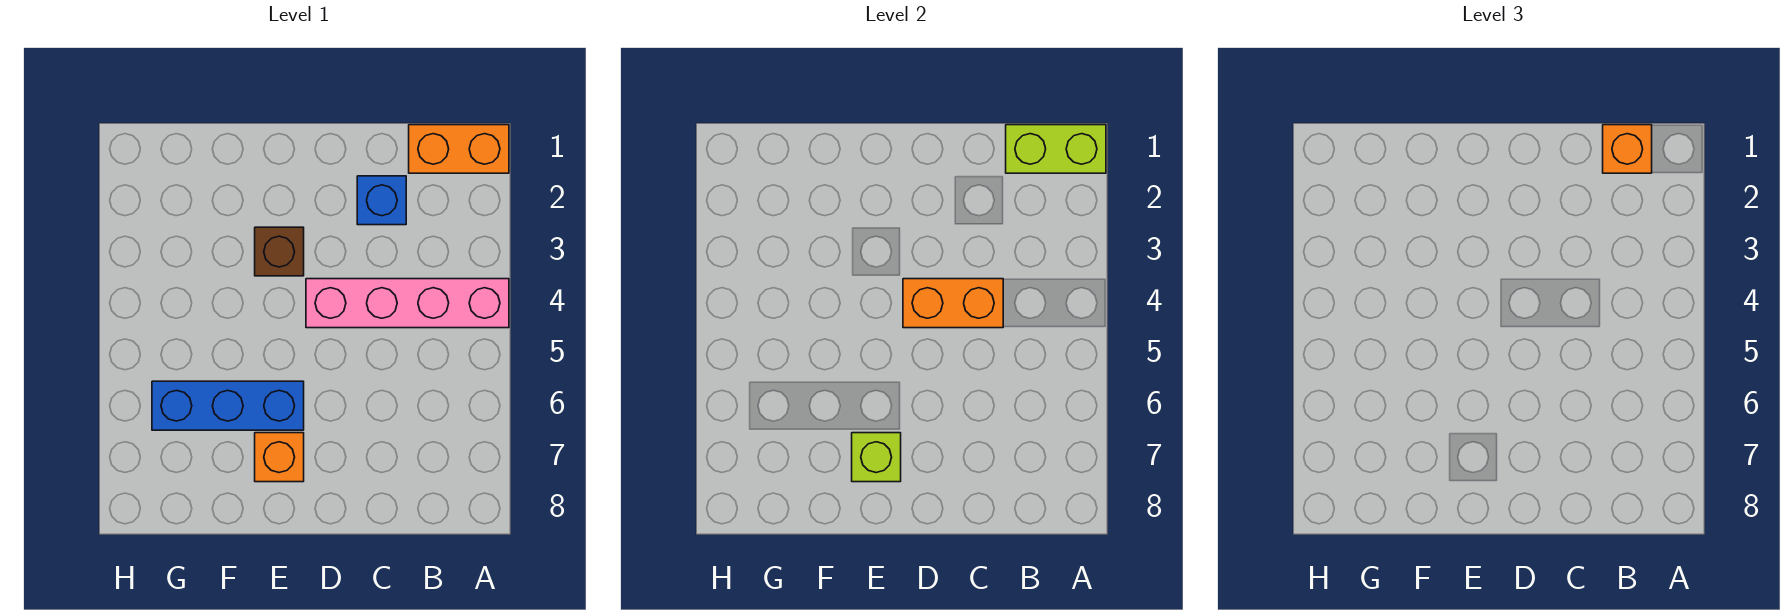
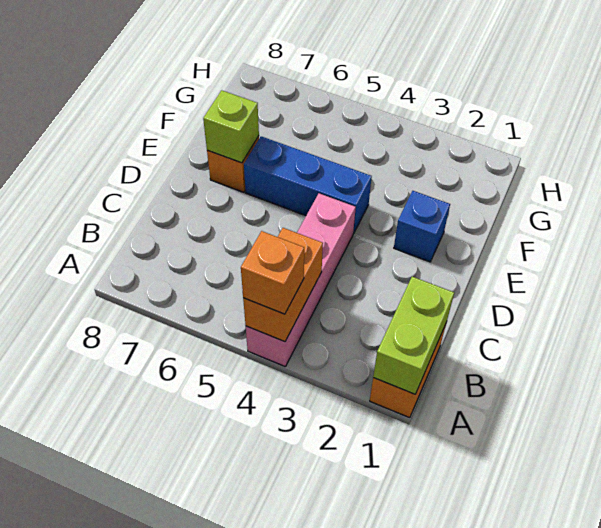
orange brick B1 level 3 -> orange brick A4 level 3
blue brick C2 level 1 -> blue brick E2 level 1
orange brick C4:D4 level 2 -> orange brick A4:B4 level 2
brown brick E3 level 1 -> none
blue brick E6:G6 level 1 -> blue brick E4:E6 level 1

